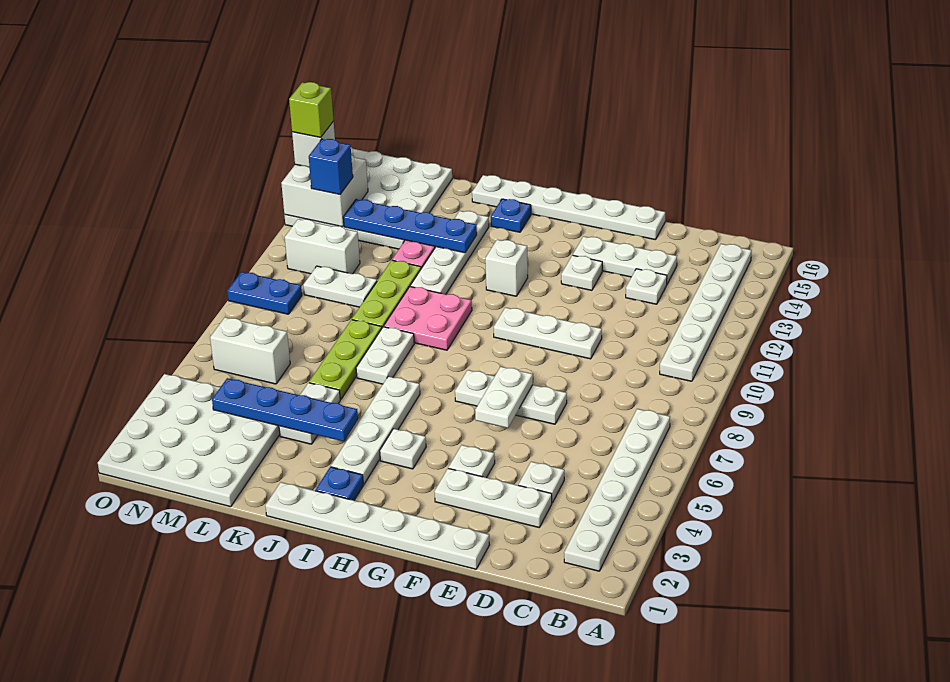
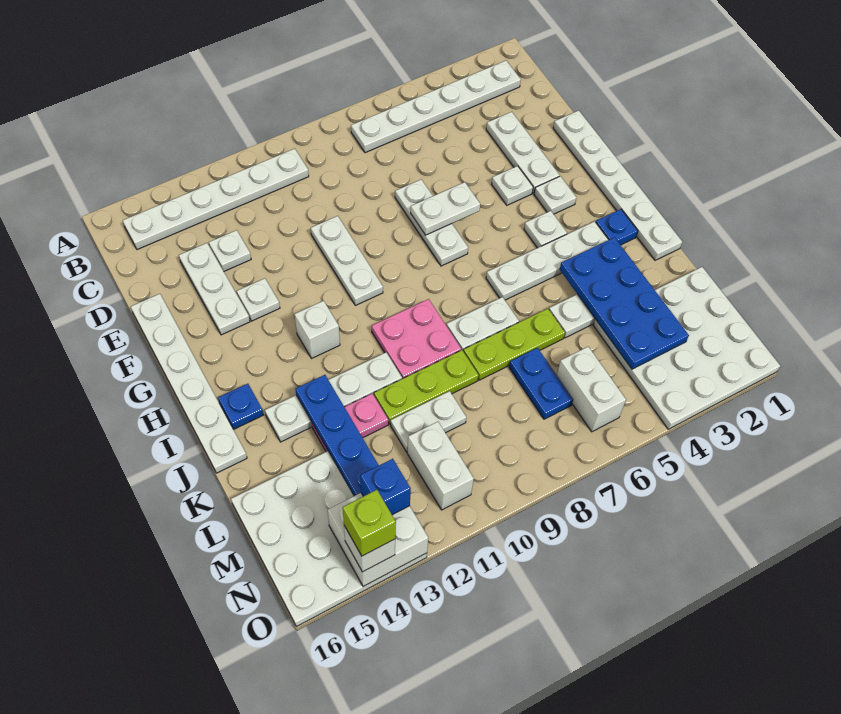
white plate D4 level 1 -> white plate G3 level 1
blue plate J4:M4 level 2 -> blue plate J3:M4 level 2
white plate L10:M10 level 1 -> white plate L10:L11 level 1
blue plate N9:O9 level 1 -> blue plate L7:M7 level 1

